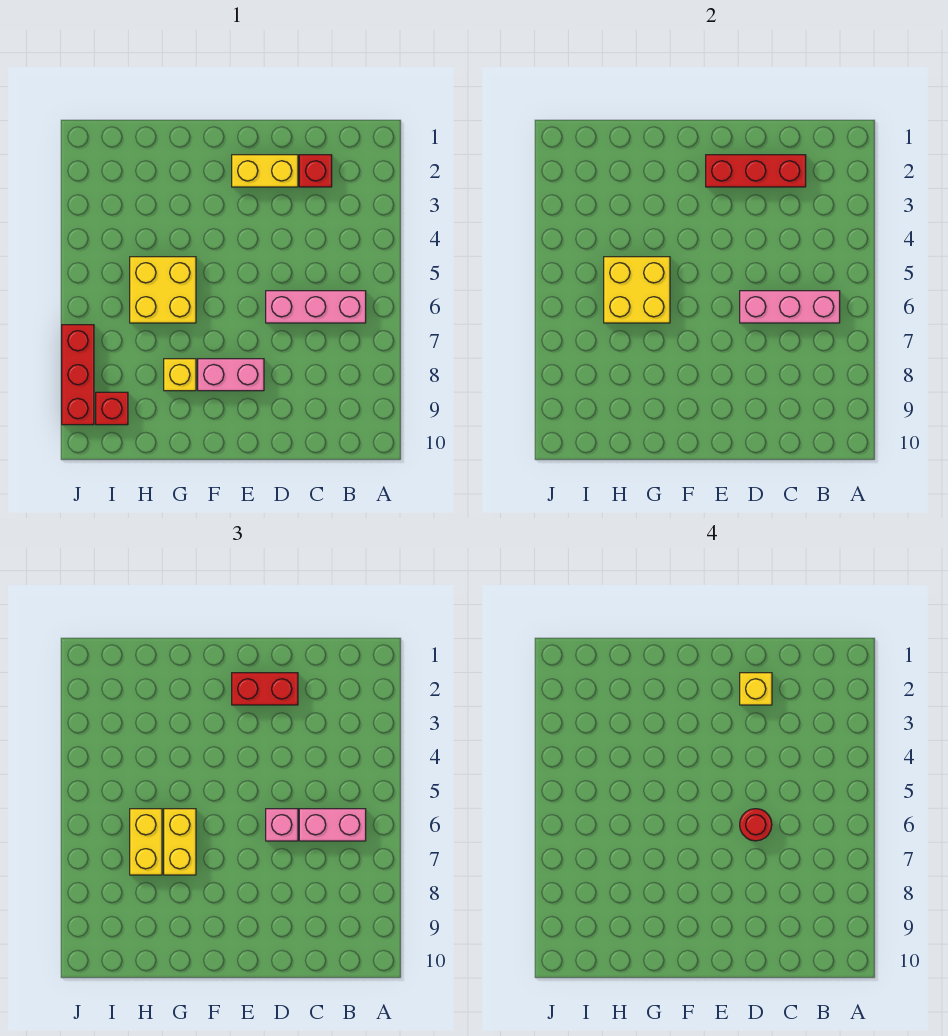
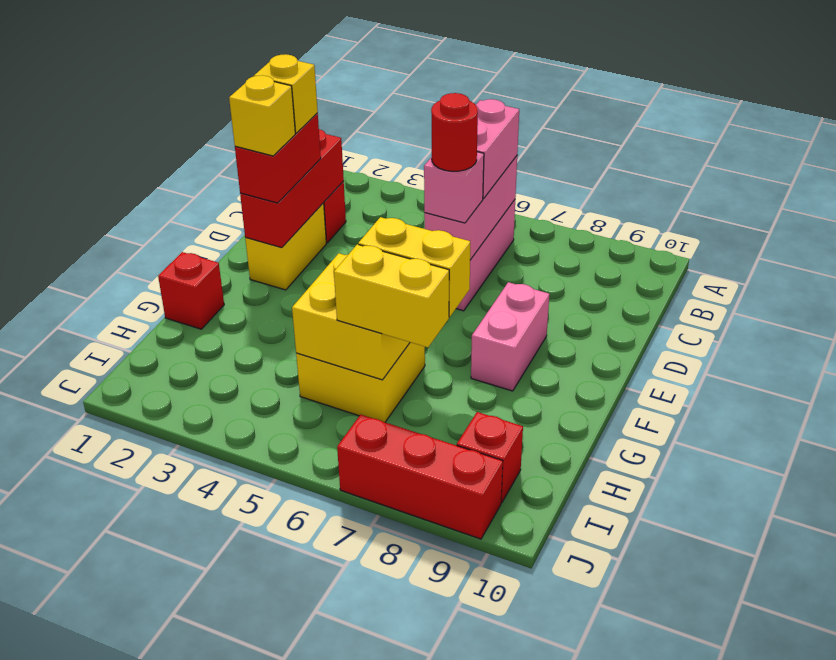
none -> red brick G1 level 1
yellow brick G8 level 1 -> yellow brick E2 level 4

